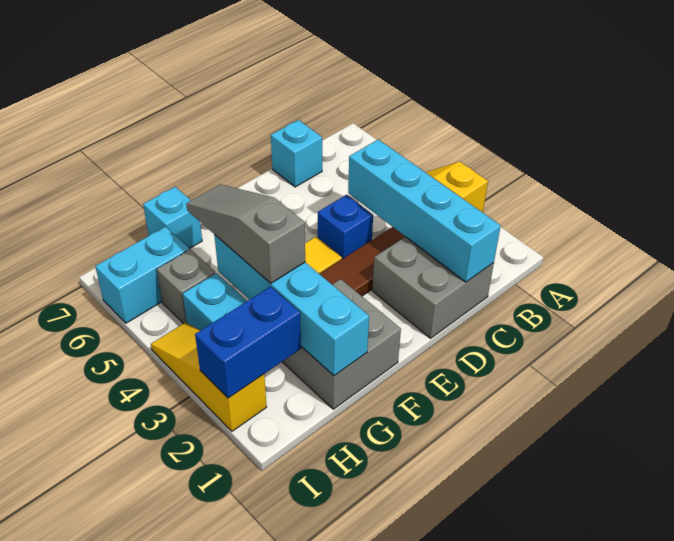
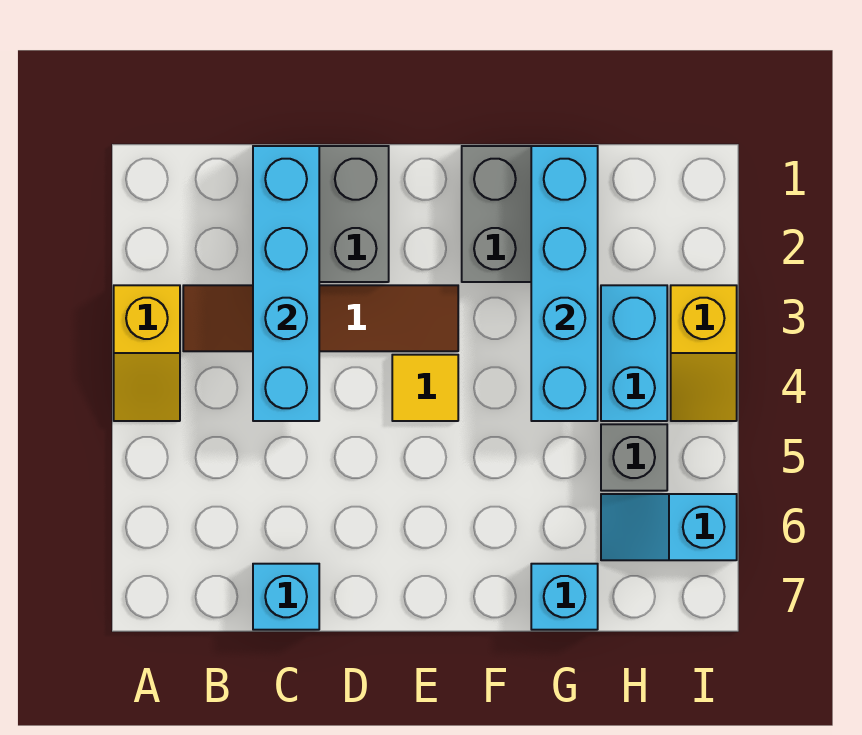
blue brick D4 level 1 -> none
grey slope G3:G5 level 3 top 3 -> none
blue brick H2:I2 level 2 -> none
cyan brick H6:I6 level 1 -> cyan slope H6:I6 level 1 top I
yellow slope I2:I4 level 1 top 2 -> yellow slope I3:I4 level 1 top 3

